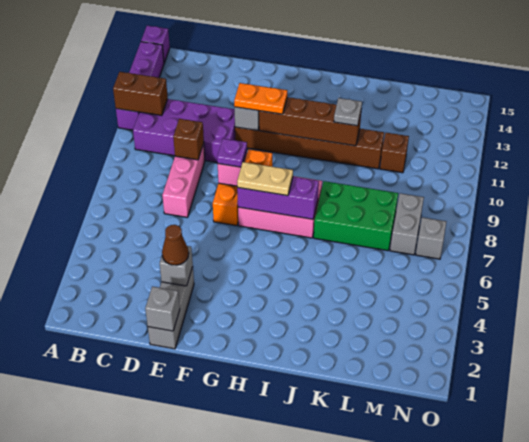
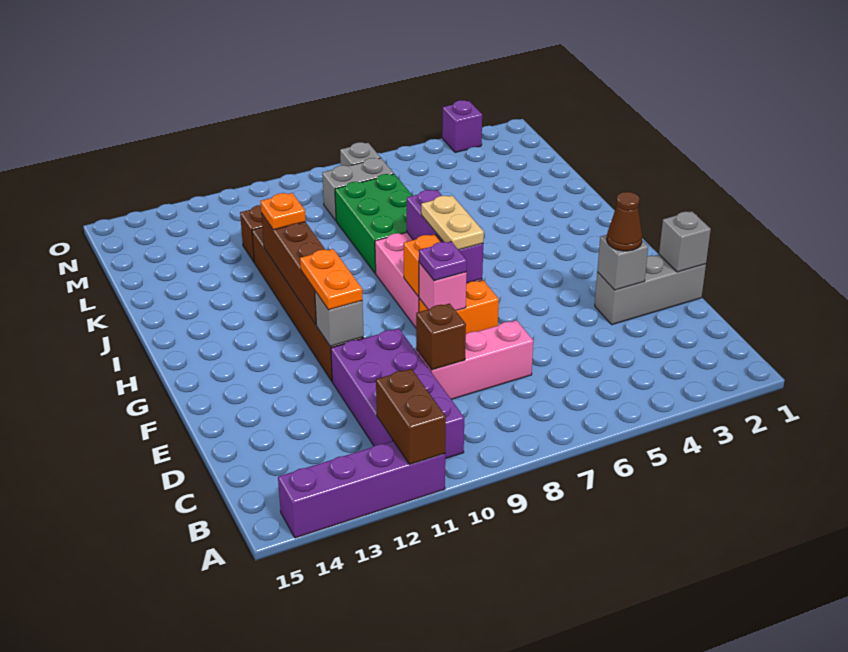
purple brick A15 level 1 -> purple brick O3 level 1
grey plate J11 level 3 -> orange plate J11 level 3

